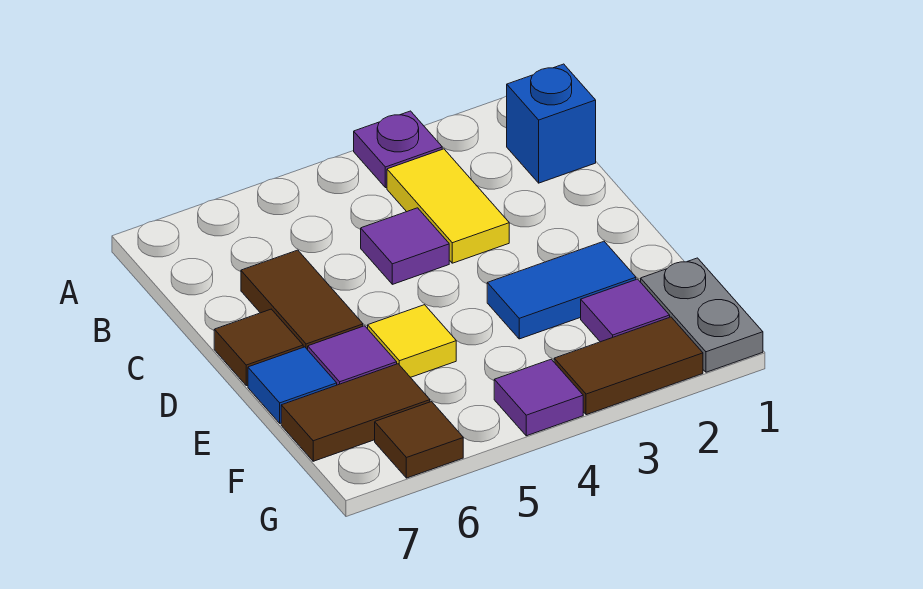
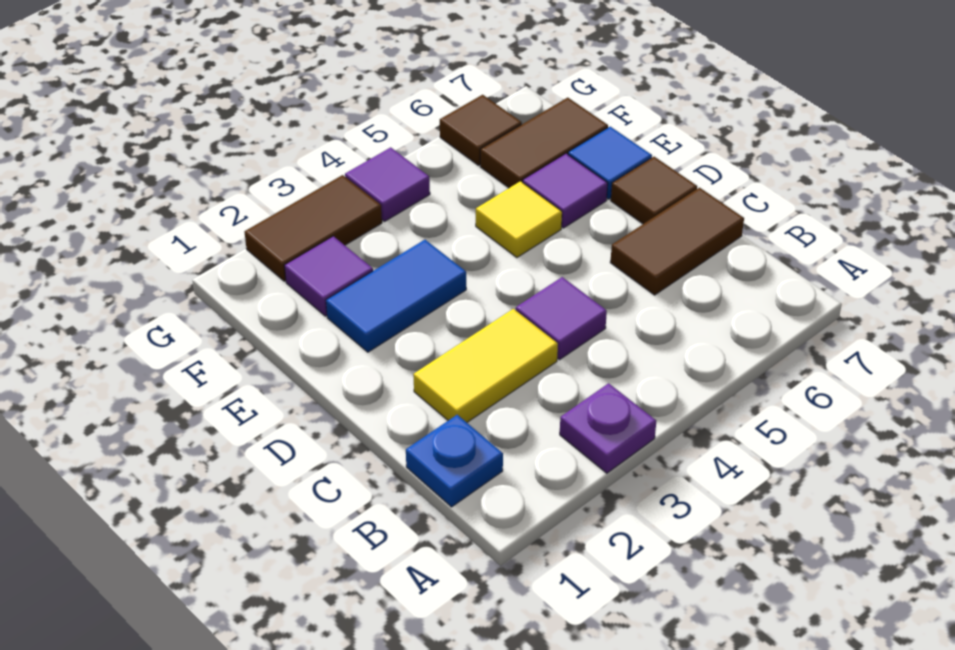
blue brick B1 level 1 -> blue plate B1 level 1
yellow tile B3:C3 level 1 -> yellow tile C2:C3 level 1
brown tile C6:D6 level 1 -> brown tile C6:C7 level 1
grey plate F1:G1 level 1 -> none

